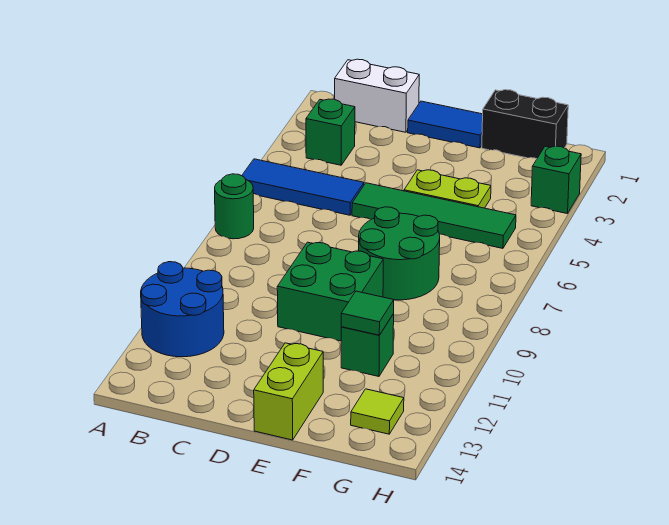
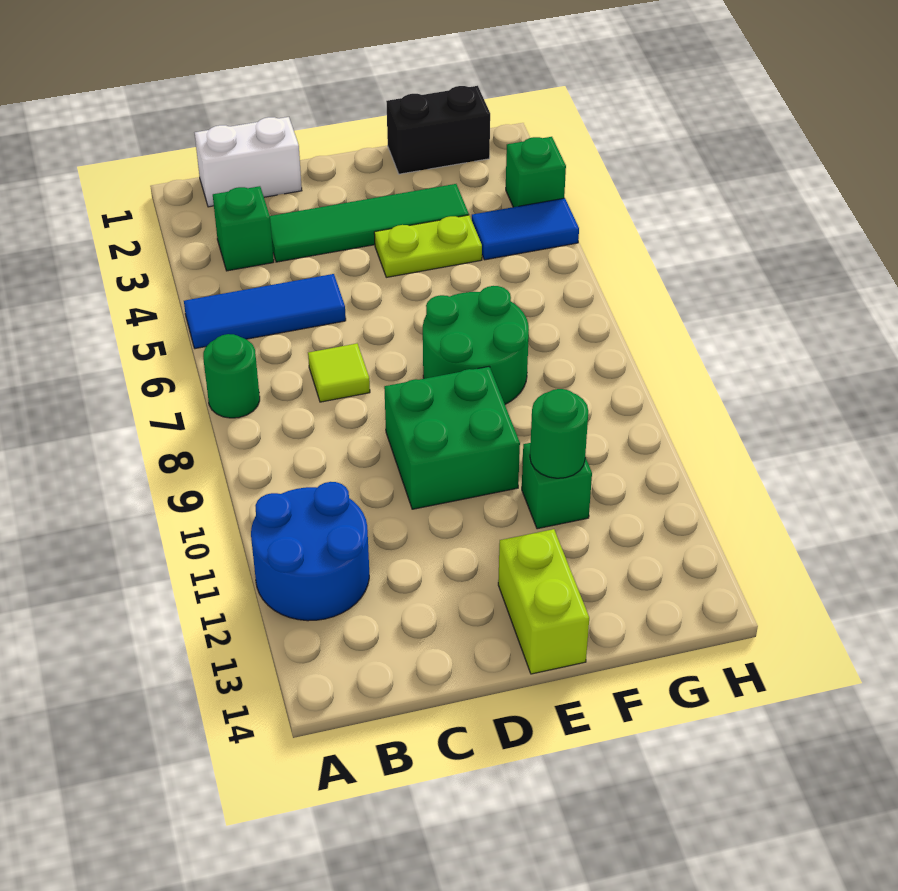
blue tile D1:E1 level 1 -> blue tile G4:H4 level 1
green tile D5:G5 level 1 -> green tile C3:F3 level 1
green tile F11 level 2 -> green round brick F11 level 2
lime tile G13 level 1 -> lime tile C7 level 1

